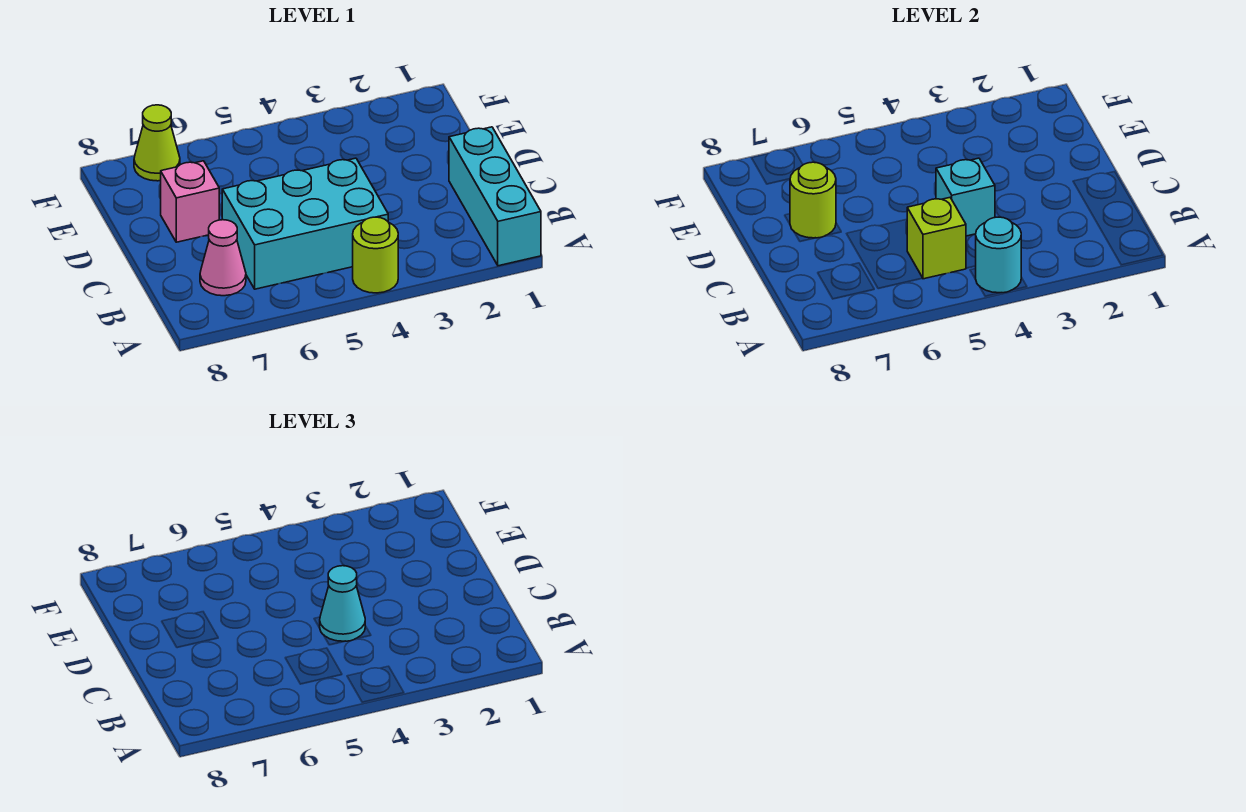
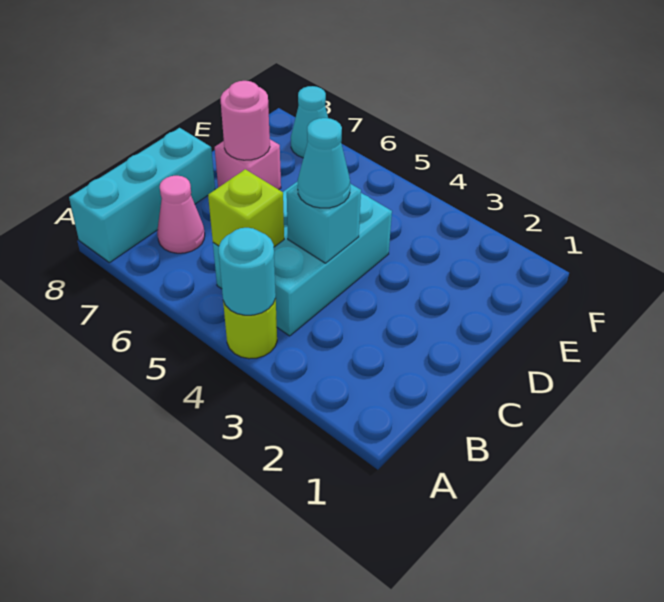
cyan brick A1:C1 level 1 -> cyan brick A8:C8 level 1
cyan brick B4:C6 level 1 -> cyan brick B4:D5 level 1
lime round brick D7 level 2 -> pink round brick D7 level 2
lime cone F7 level 1 -> cyan cone F7 level 1

